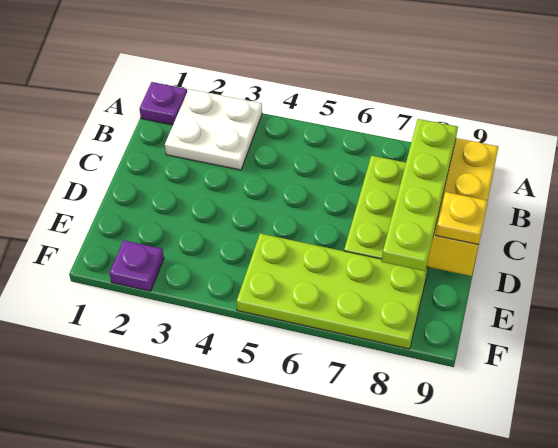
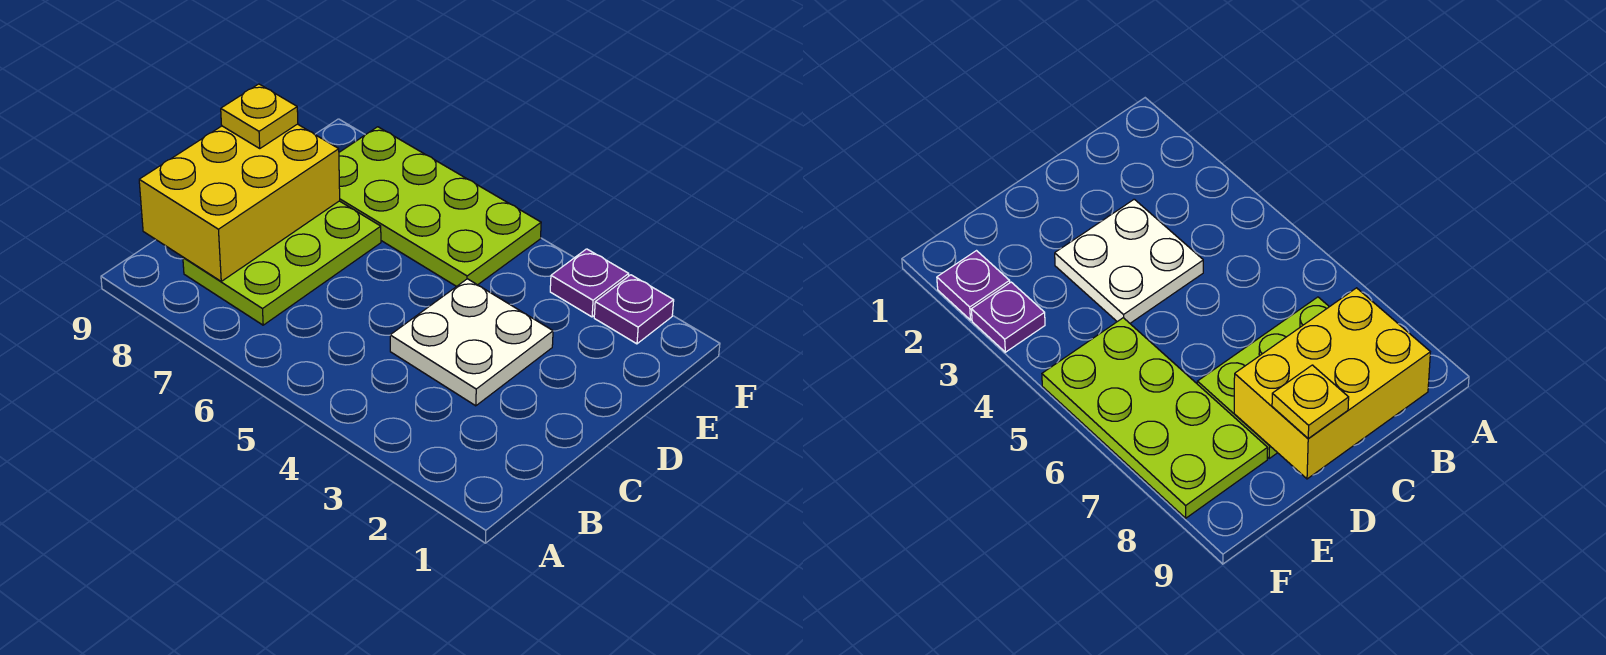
purple plate A1 level 1 -> purple plate F3 level 1
white plate A2:B3 level 1 -> white plate C3:D4 level 1
lime plate B8:E8 level 3 -> none

